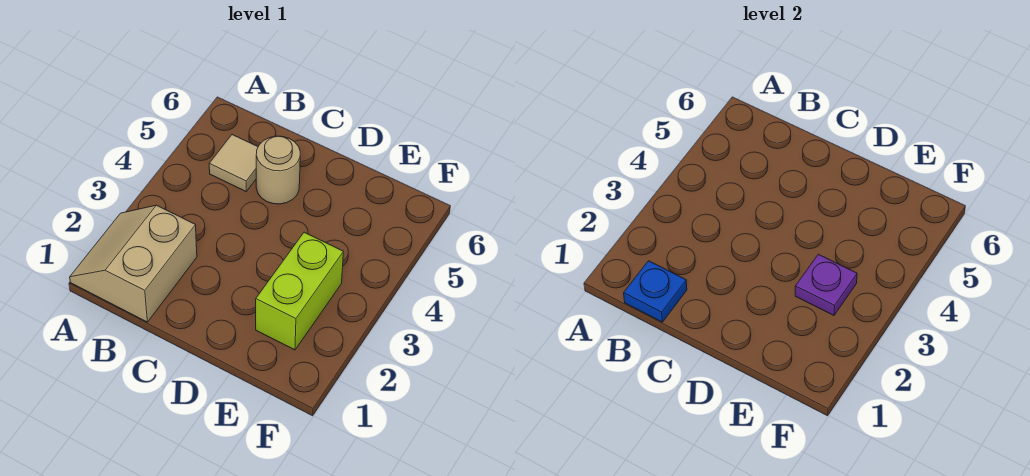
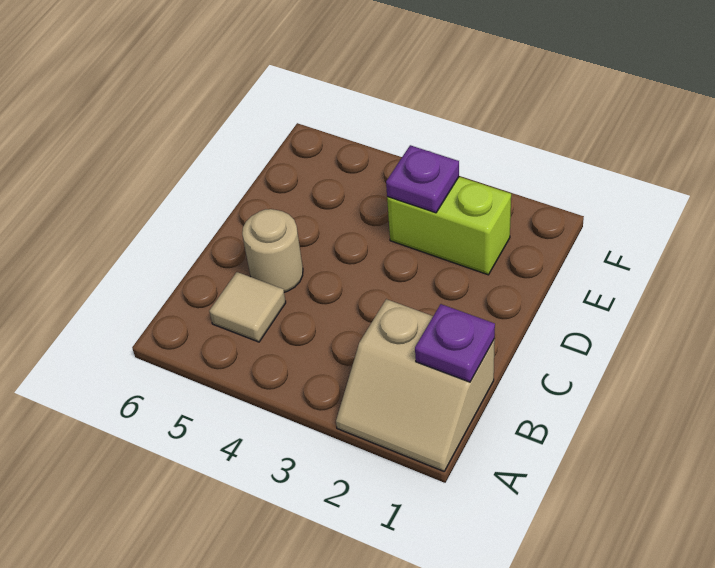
blue plate B1 level 2 -> purple plate B1 level 2

